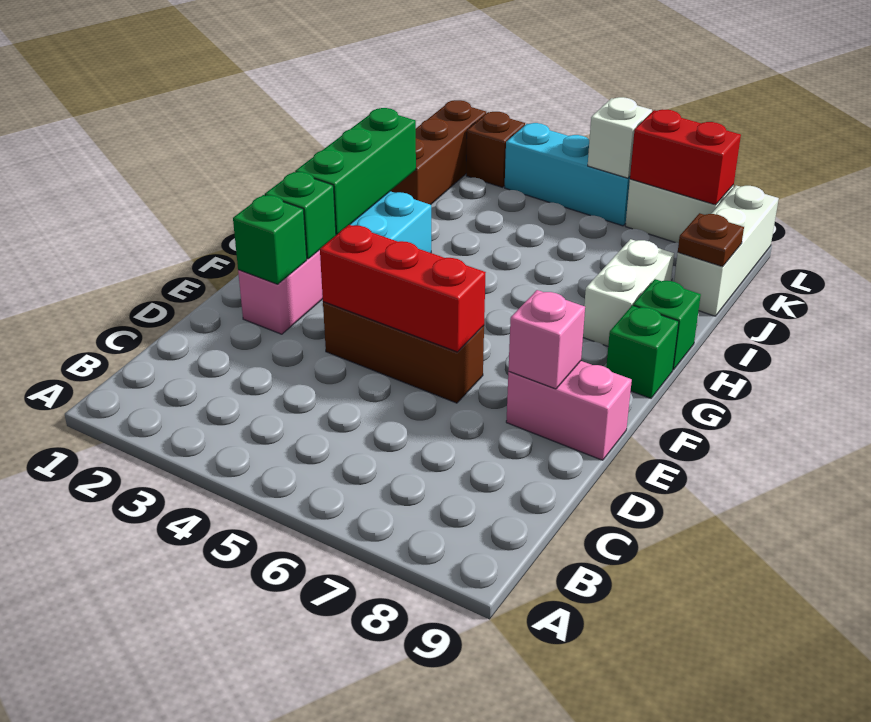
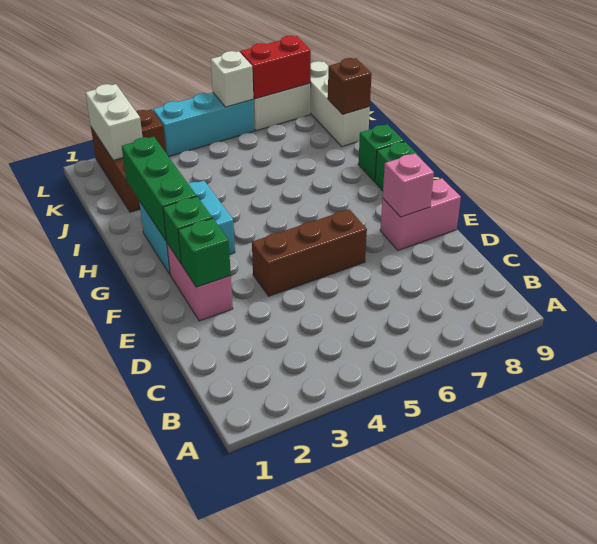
red brick E4:E6 level 2 -> none
white brick H8:I8 level 1 -> white brick K2:L2 level 2
brown plate J9 level 2 -> brown brick J9 level 2

